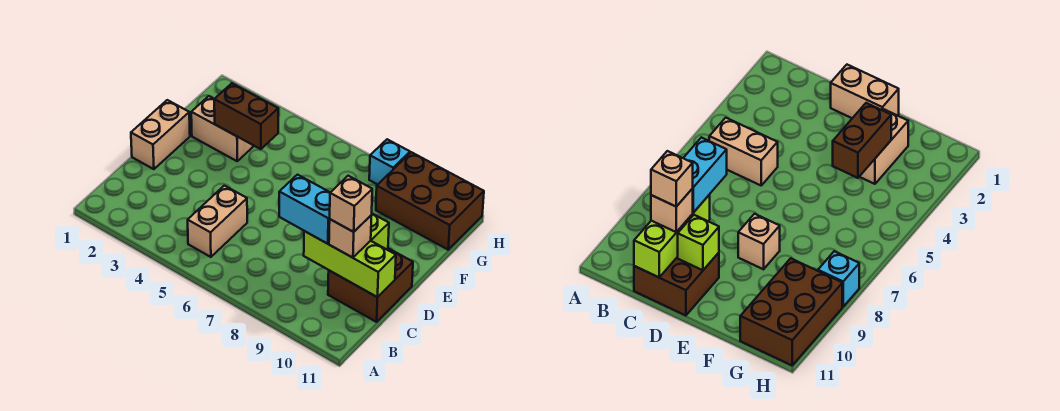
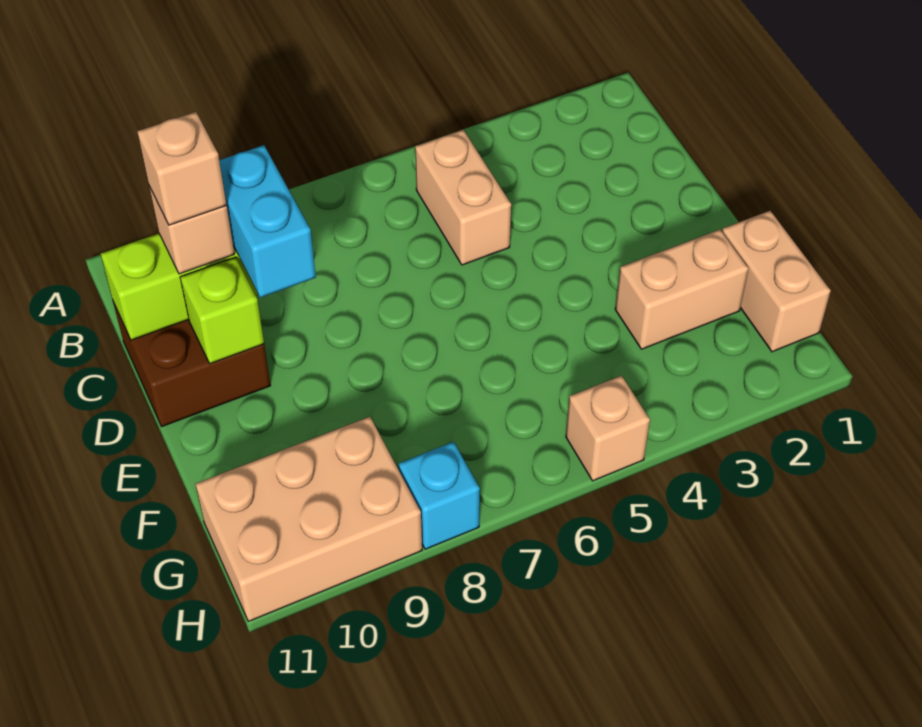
cyan brick C8:C9 level 3 -> cyan brick C9:D9 level 3
tan brick D1:E1 level 1 -> tan brick F1:G1 level 1
tan brick E8 level 1 -> tan brick H5 level 1
brown brick F3:F4 level 2 -> none
brown brick G9:H11 level 1 -> tan brick G9:H11 level 1

